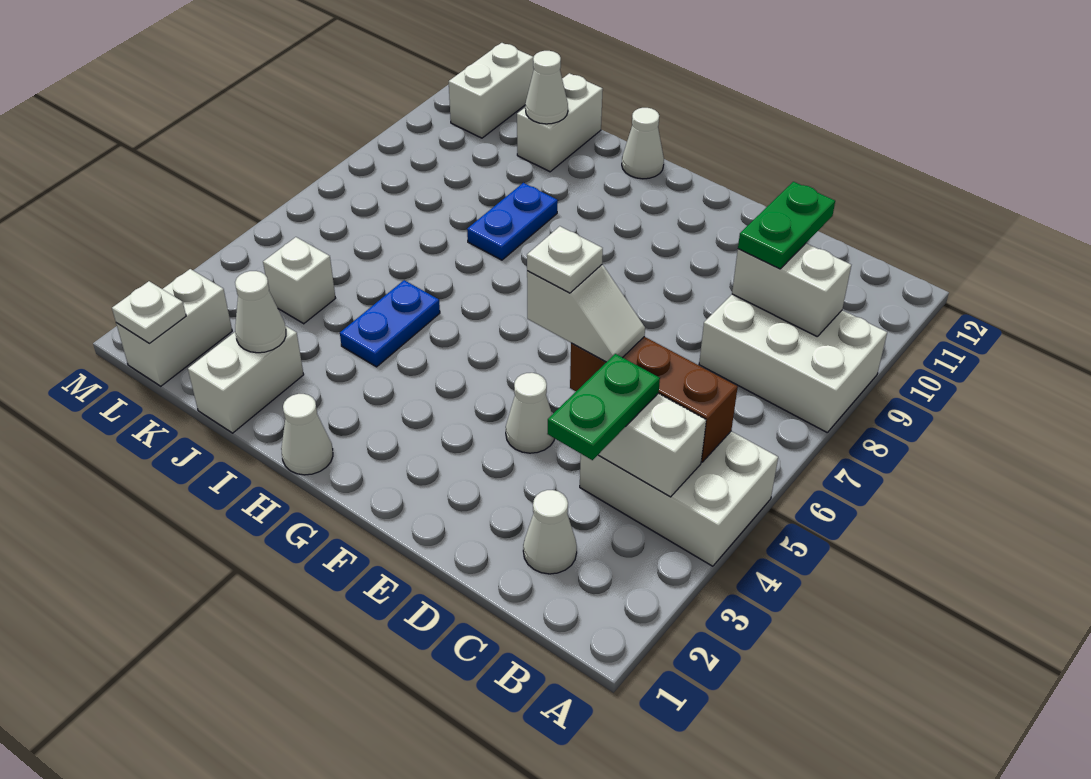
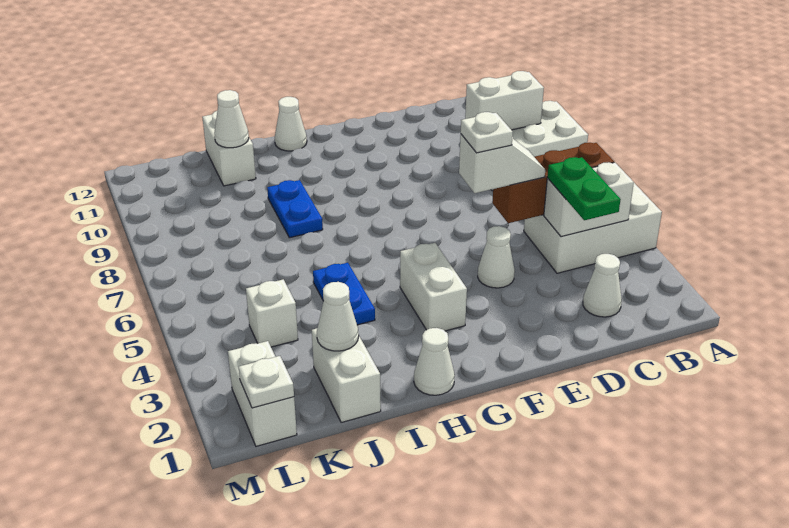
green plate C9:C10 level 3 -> none
white brick L11:L12 level 1 -> white brick G3:G4 level 1

